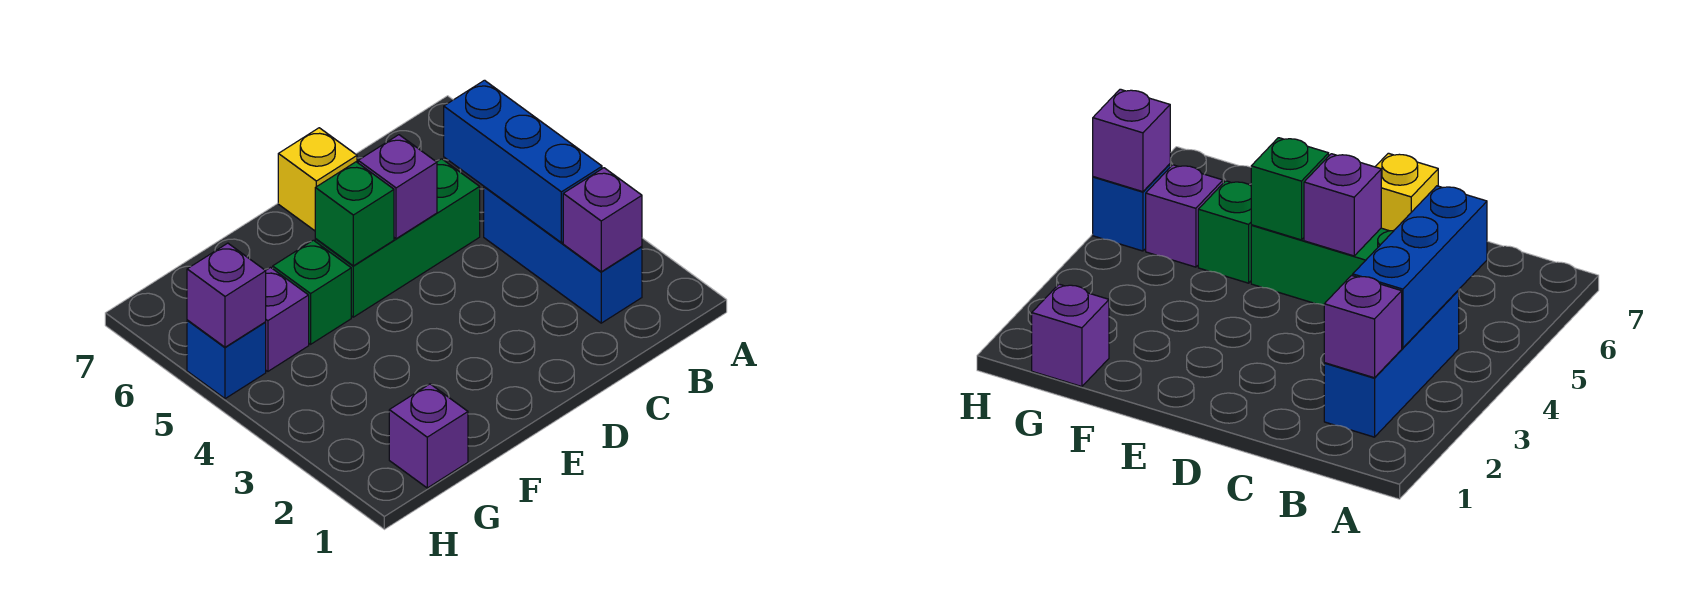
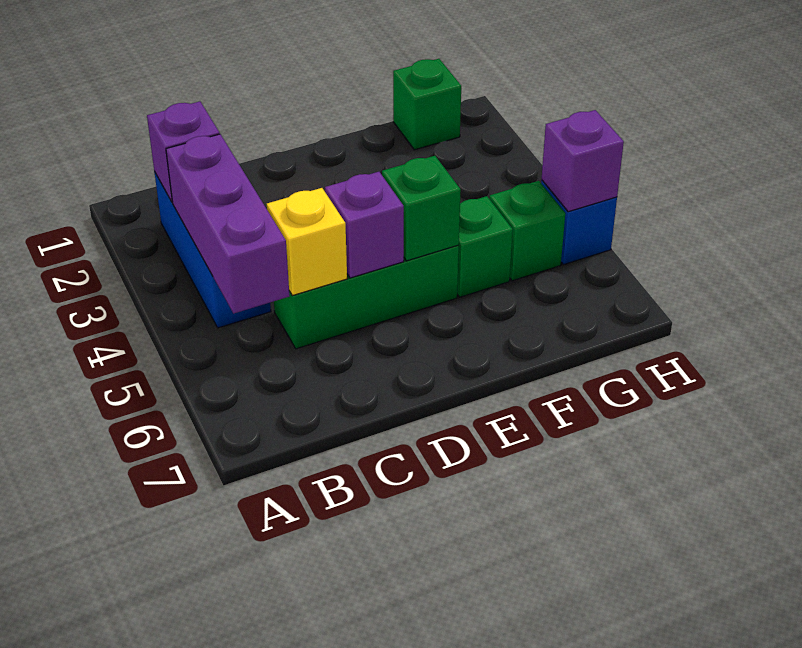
blue brick B3:B5 level 2 -> purple brick B3:B5 level 2
yellow brick D7 level 1 -> yellow brick C5 level 2
purple brick G1 level 1 -> green brick G1 level 1
purple brick G5 level 1 -> green brick G5 level 1

